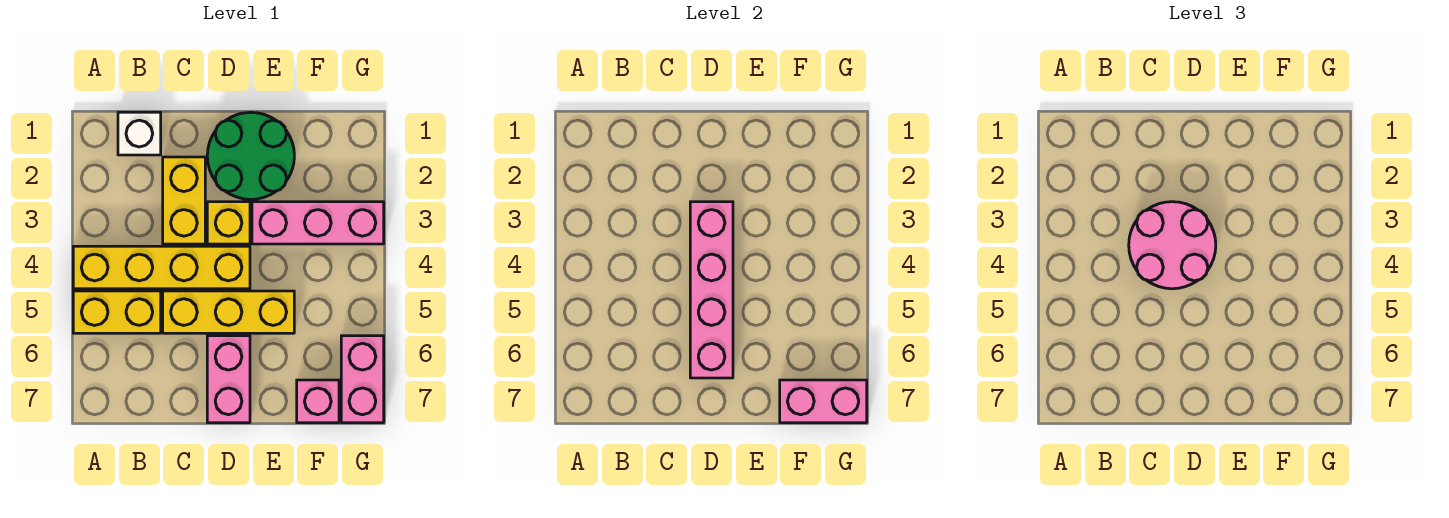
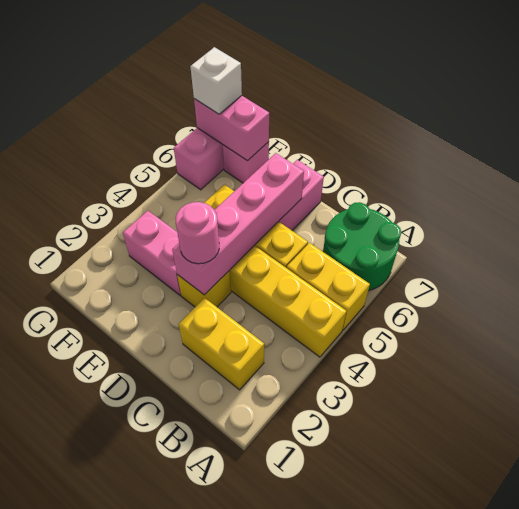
white brick B1 level 1 -> white brick G7 level 3
yellow brick C2:C3 level 1 -> yellow brick B2:C2 level 1
pink round brick C3:D4 level 3 -> pink round brick D3 level 3
green round brick D1:E2 level 1 -> green round brick A6:B7 level 1
pink brick E3:G3 level 1 -> pink brick E3:F3 level 1

